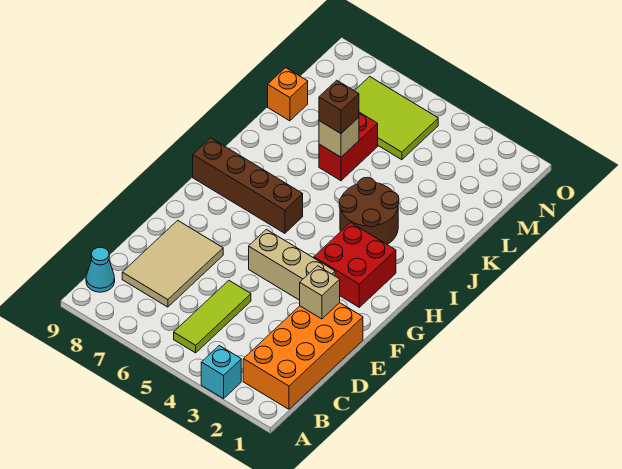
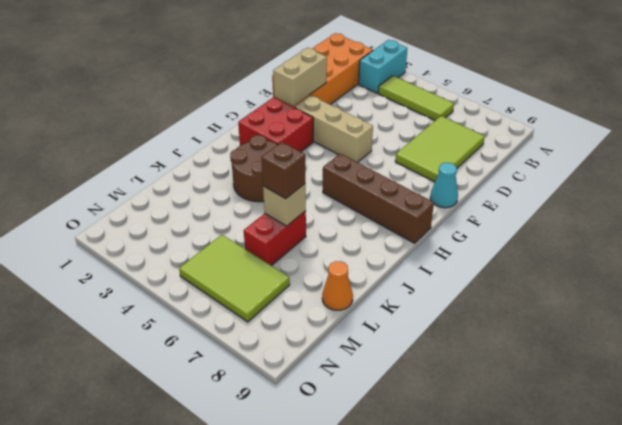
cyan brick A3 level 1 -> cyan brick A3:B3 level 1
lime tile B5:D5 level 1 -> lime tile B4:B6 level 1
cyan cone B9 level 1 -> cyan cone F9 level 1
tan tile C7:E8 level 1 -> lime tile C7:E8 level 1
tan brick E2 level 2 -> tan brick E2:F2 level 2
orange brick L9 level 1 -> orange cone L9 level 1

